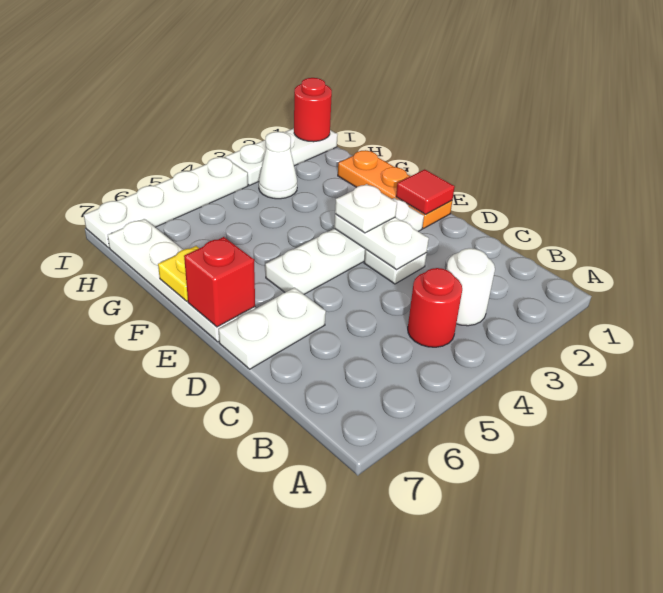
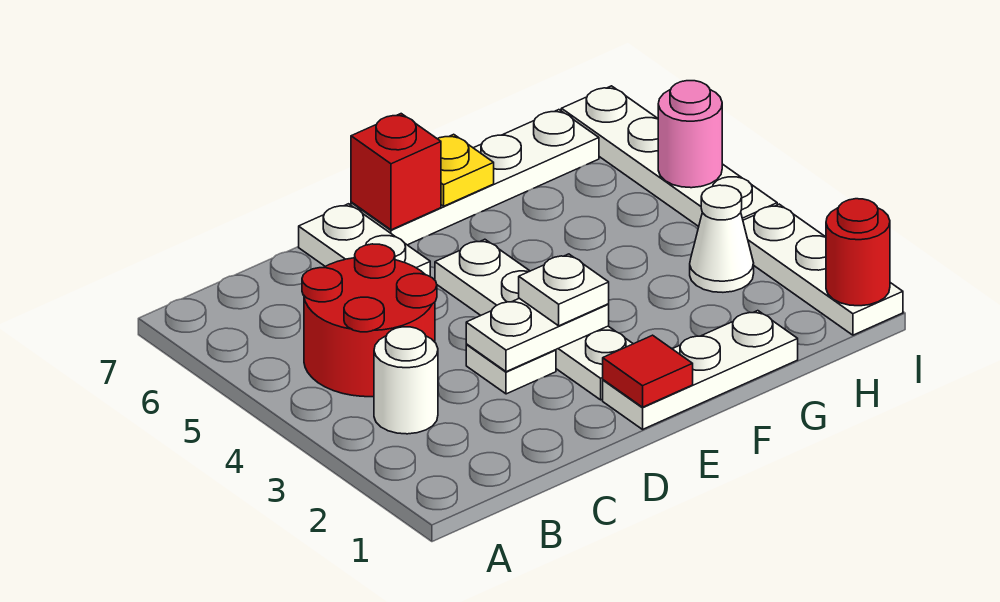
red round brick B4 level 1 -> red round brick B4:C5 level 1
orange plate E1:G1 level 1 -> white plate E1:G1 level 1
none -> pink round brick I5 level 2

